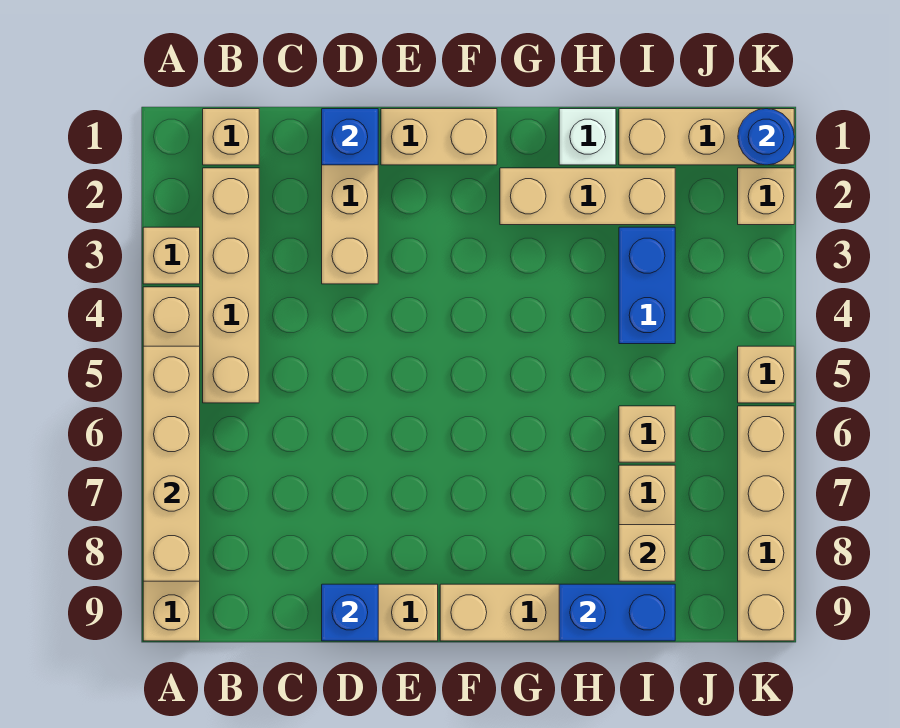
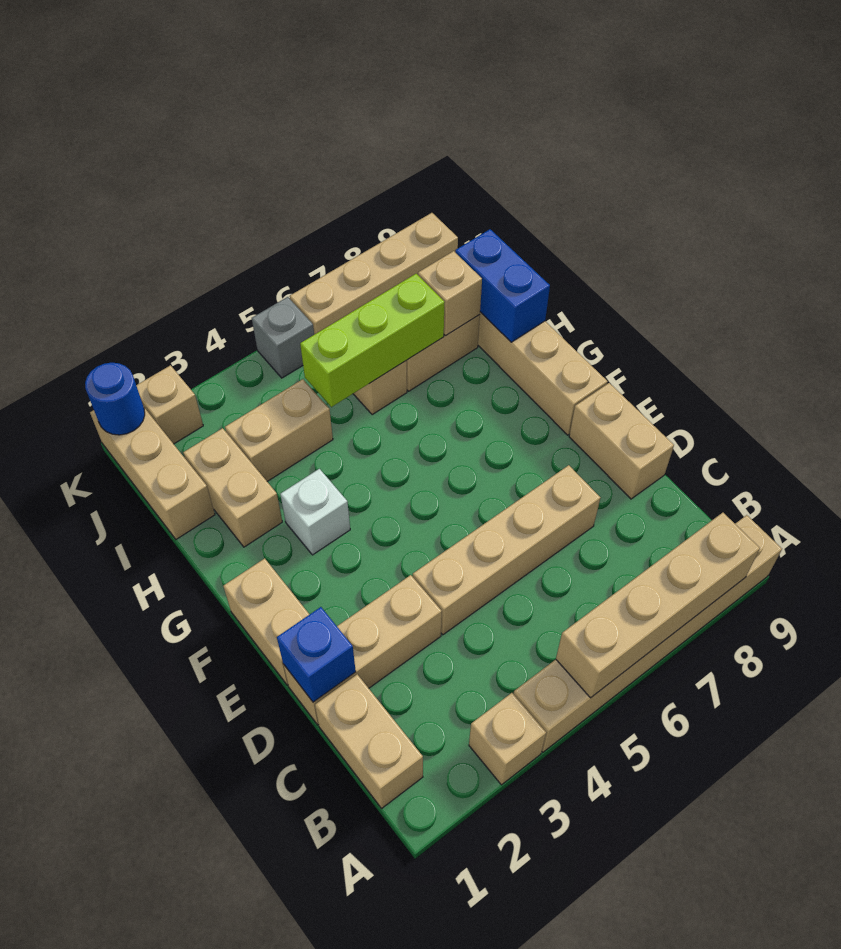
tan brick B1 level 1 -> tan brick B1:C1 level 1
tan brick B2:B5 level 1 -> tan brick D4:D7 level 1
blue brick D9 level 2 -> none
tan brick G2:I2 level 1 -> tan brick H2:I2 level 1
white brick H1 level 1 -> white brick G3 level 1
blue brick I3:I4 level 1 -> tan brick I3:I4 level 1
none -> lime brick I5:I7 level 2
tan brick K5 level 1 -> grey brick K5 level 1

